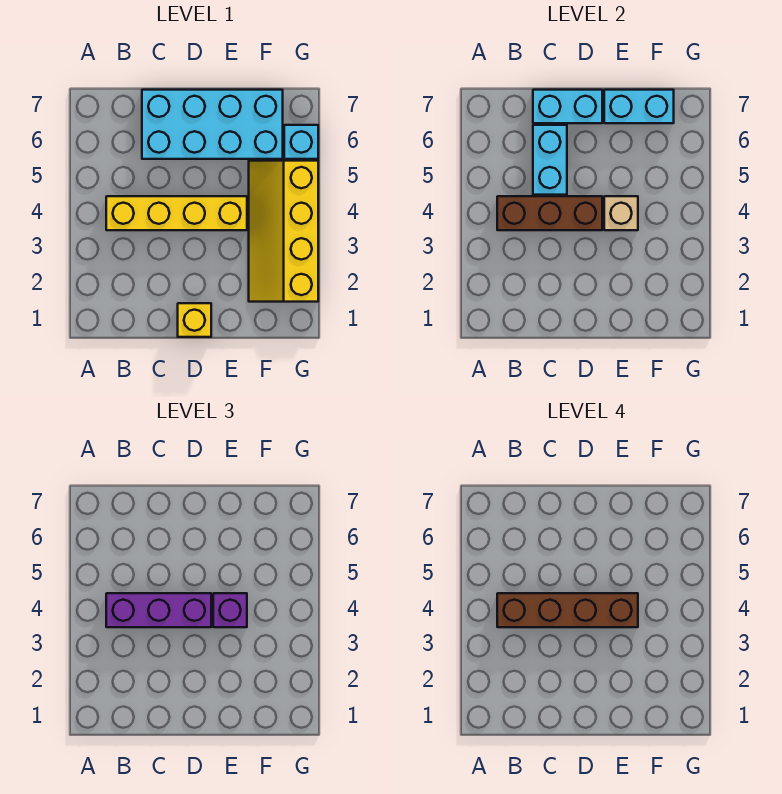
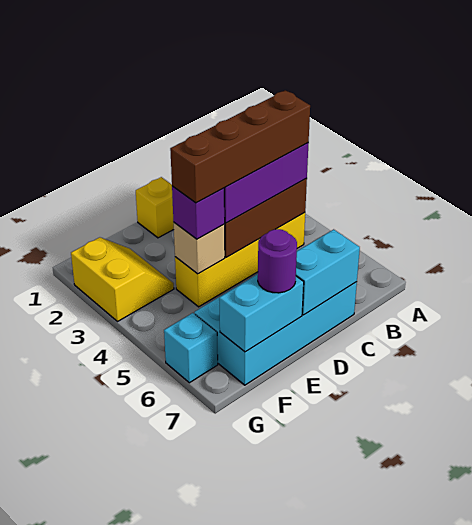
cyan brick C5:C6 level 2 -> none
none -> purple round brick E7 level 3
yellow slope F2:G5 level 1 top G -> yellow slope F2:G3 level 1 top G

